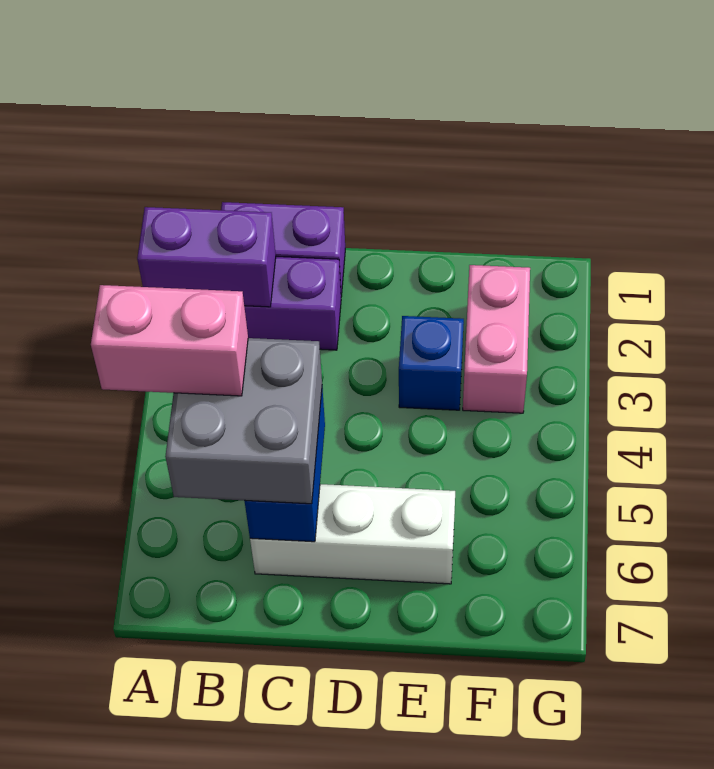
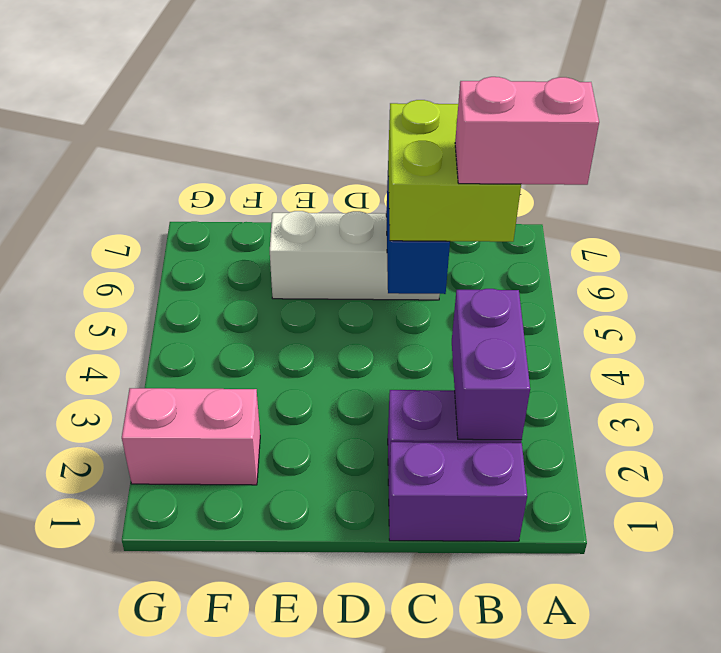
purple brick A2:B2 level 2 -> purple brick B2:B3 level 2
grey brick B5:C6 level 3 -> lime brick B5:C6 level 3
blue brick E3 level 1 -> none
pink brick F2:F3 level 1 -> pink brick F2:G2 level 1

